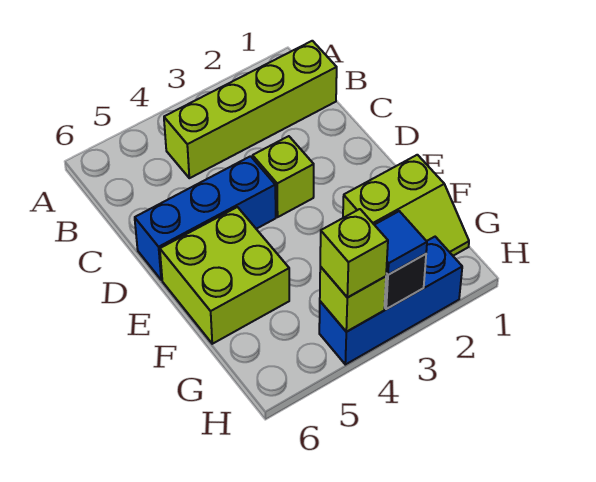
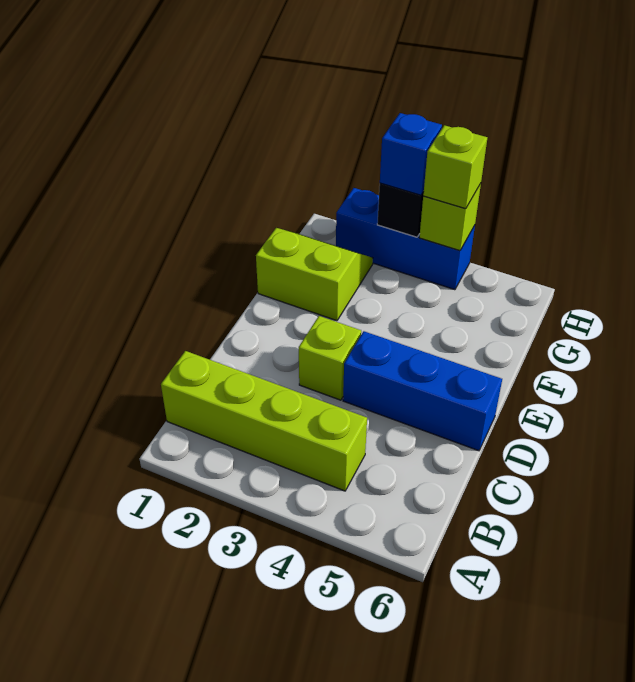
lime brick E5:F6 level 1 -> none
blue tile H3 level 3 -> blue brick H3 level 3

